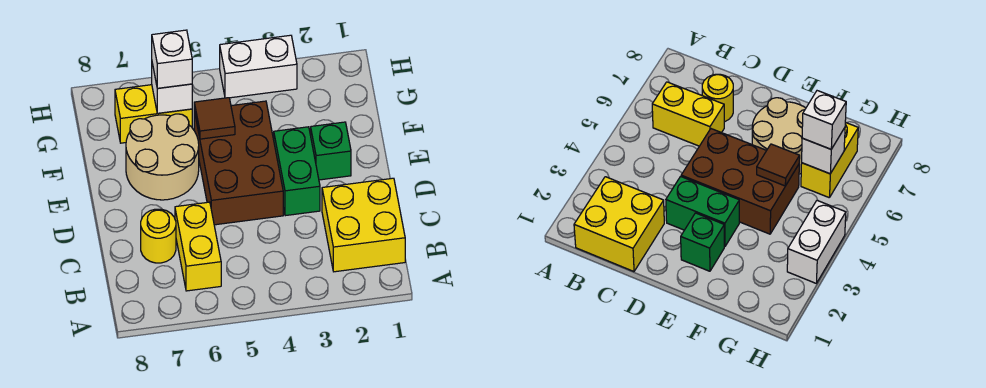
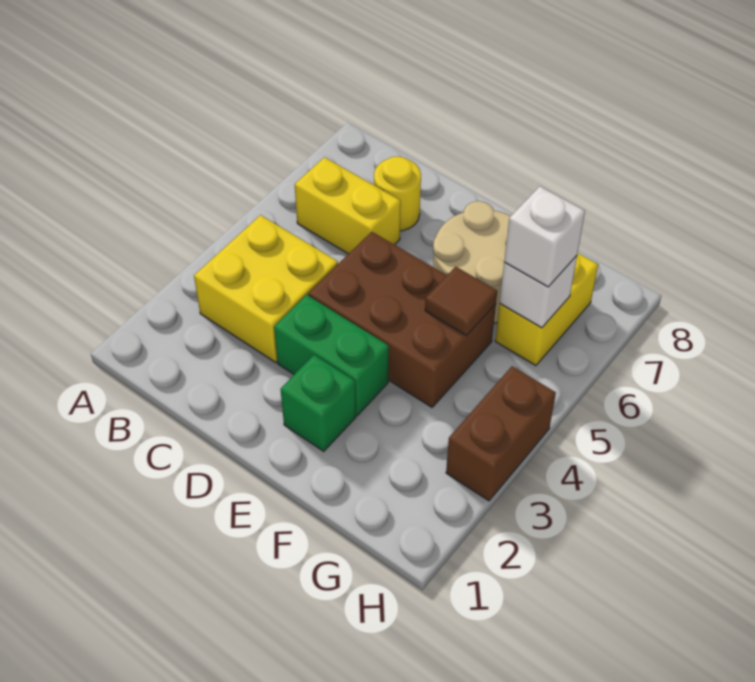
yellow brick B1:C2 level 1 -> yellow brick B3:C4 level 1
white brick H3:H4 level 1 -> brown brick H3:H4 level 1

